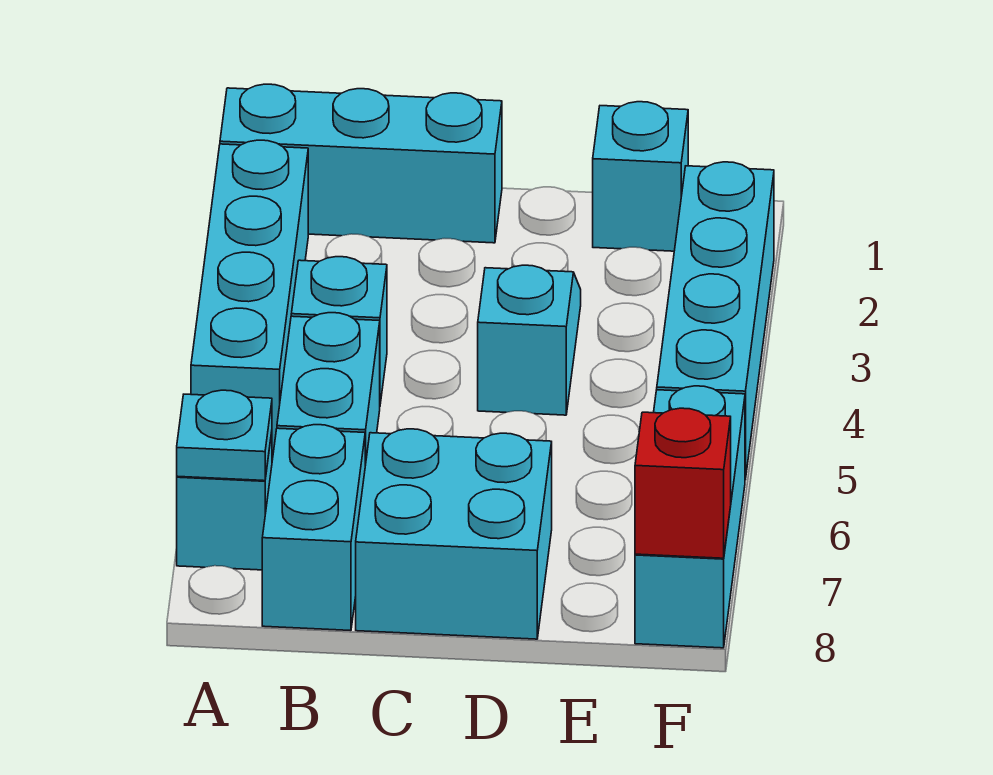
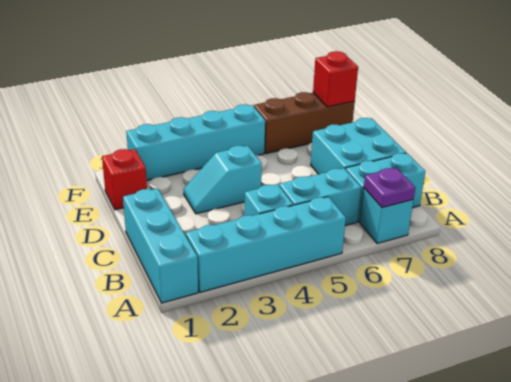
cyan plate A7 level 2 -> purple plate A7 level 2
cyan brick E1 level 1 -> red brick E1 level 1
cyan brick F6:F8 level 1 -> brown brick F6:F8 level 1

